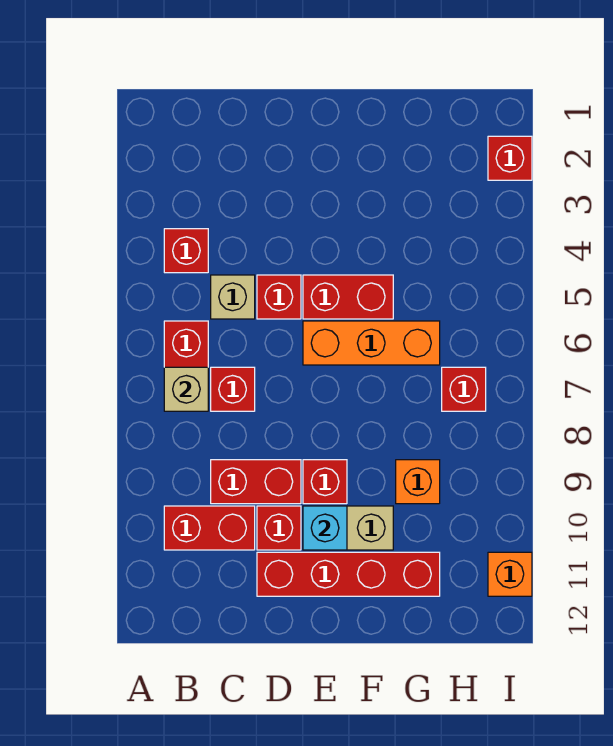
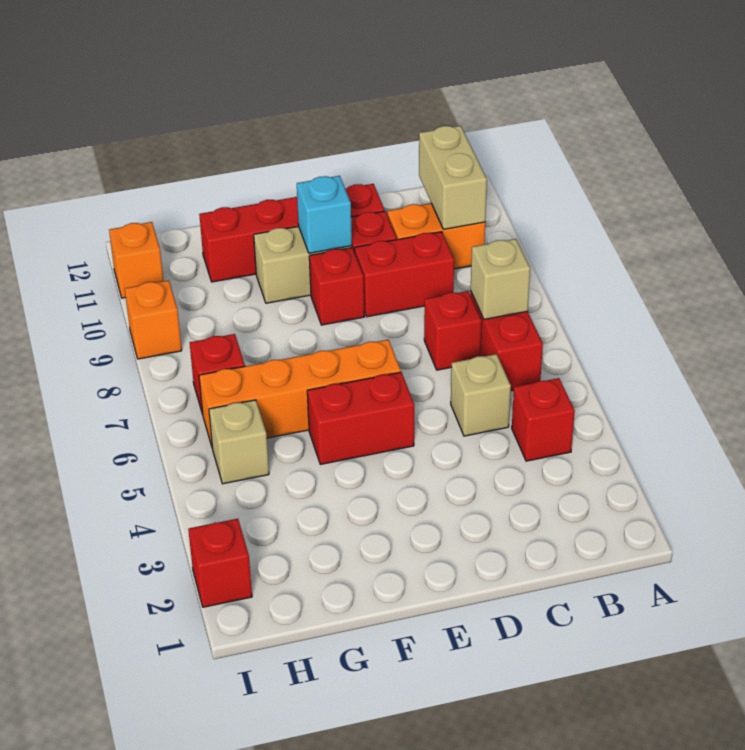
red brick B10:C10 level 1 -> orange brick B10:C10 level 1
none -> tan brick B10:B11 level 2
red brick D5 level 1 -> none
orange brick E6:G6 level 1 -> orange brick E6:H6 level 1
orange brick G9 level 1 -> orange brick I9 level 1
none -> tan brick H5 level 1

